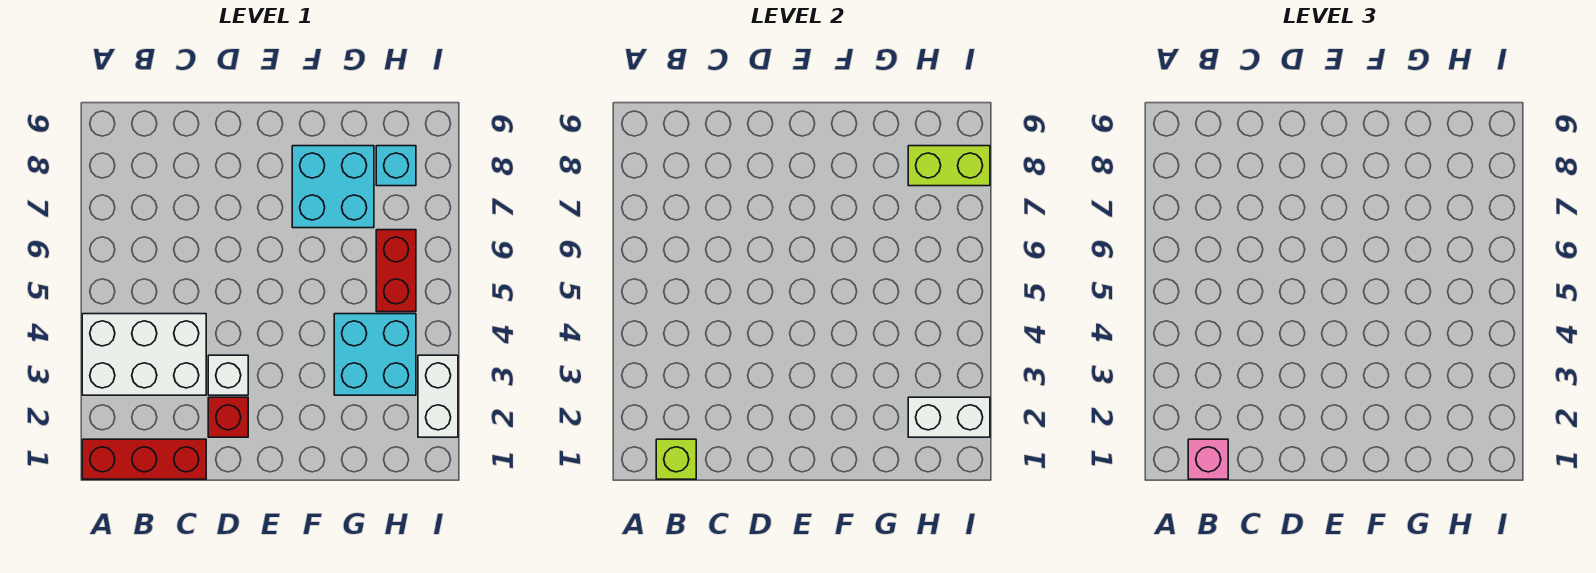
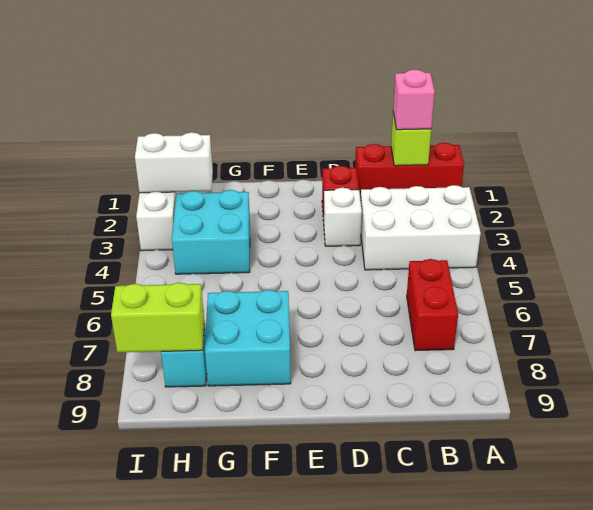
red brick H5:H6 level 1 -> red brick B6:B7 level 1

